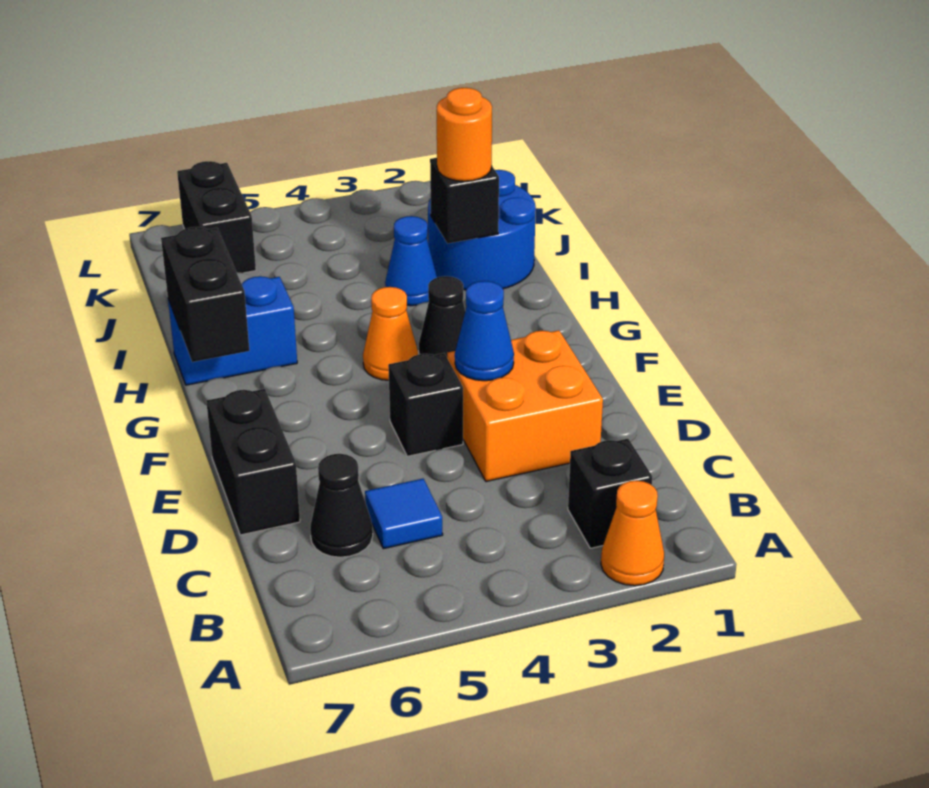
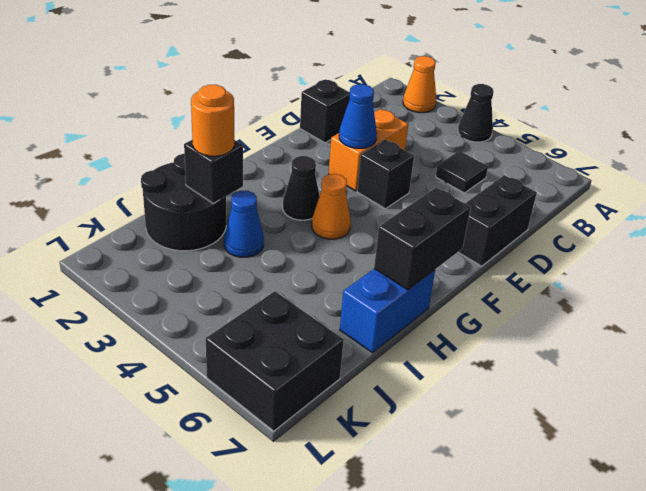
black brick B2 level 1 -> black brick D1 level 1
blue tile C5 level 1 -> black tile C5 level 1
black cone C6 level 1 -> black cone A4 level 1
orange brick D2:E3 level 1 -> orange brick D3:E3 level 1
blue brick H6:H7 level 1 -> blue brick H7:I7 level 1
blue round brick I1:J2 level 1 -> black round brick I1:J2 level 1
black brick K6:L6 level 1 -> black brick K6:L7 level 1

